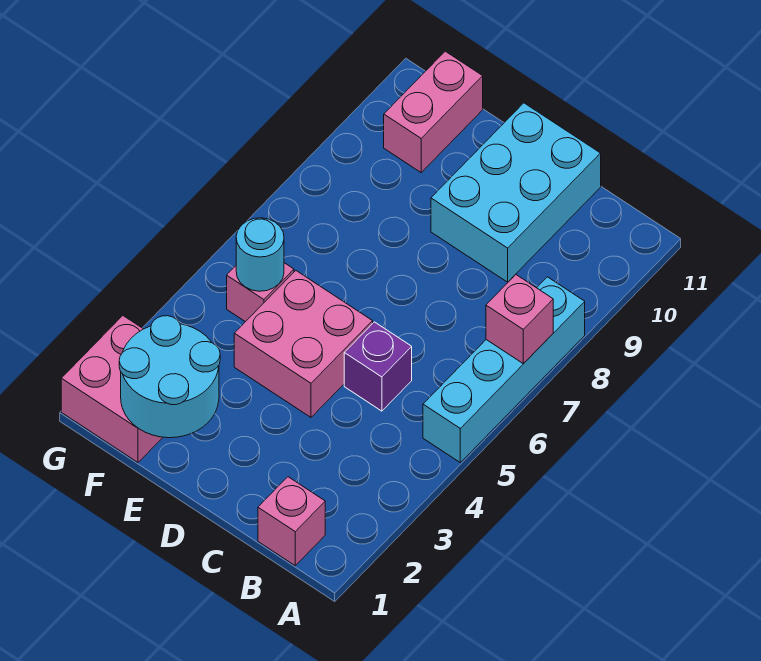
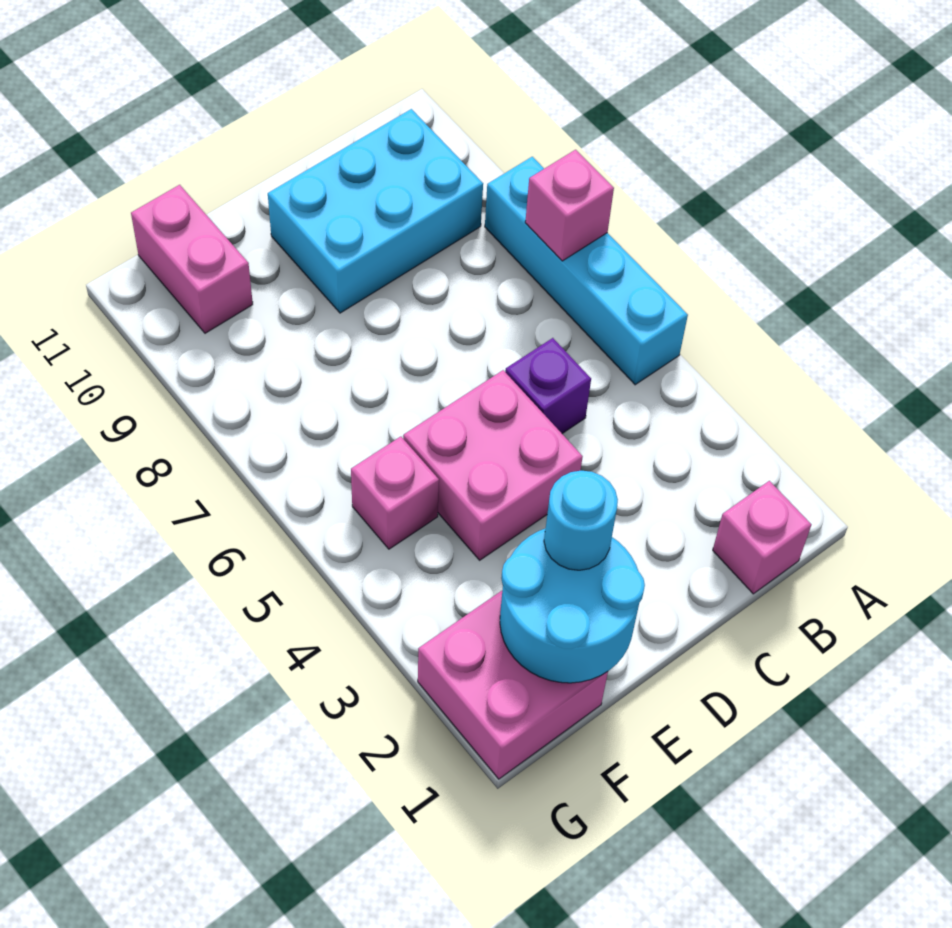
cyan brick C9:D11 level 1 -> cyan brick B9:D10 level 1
cyan round brick F5 level 2 -> cyan round brick E2 level 3

